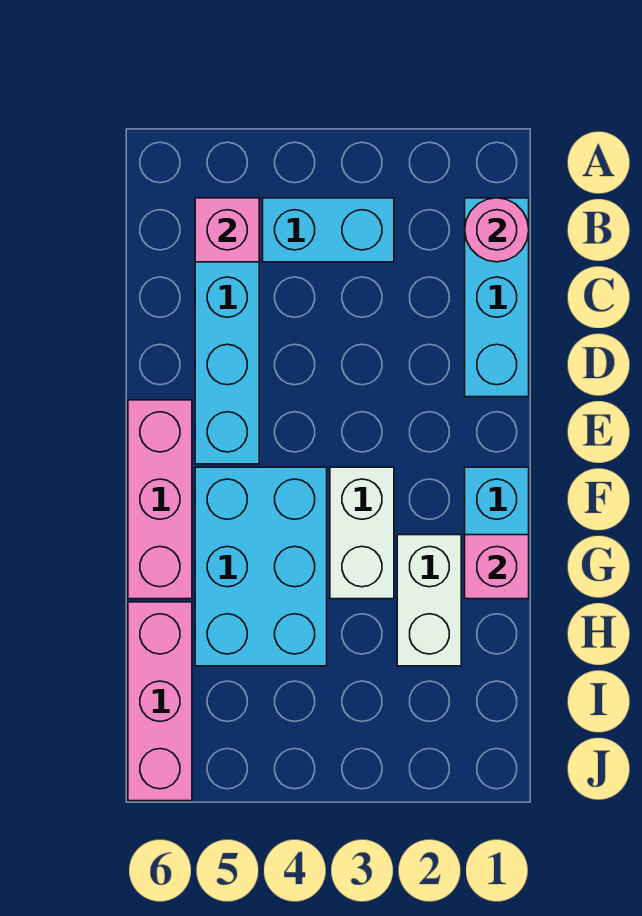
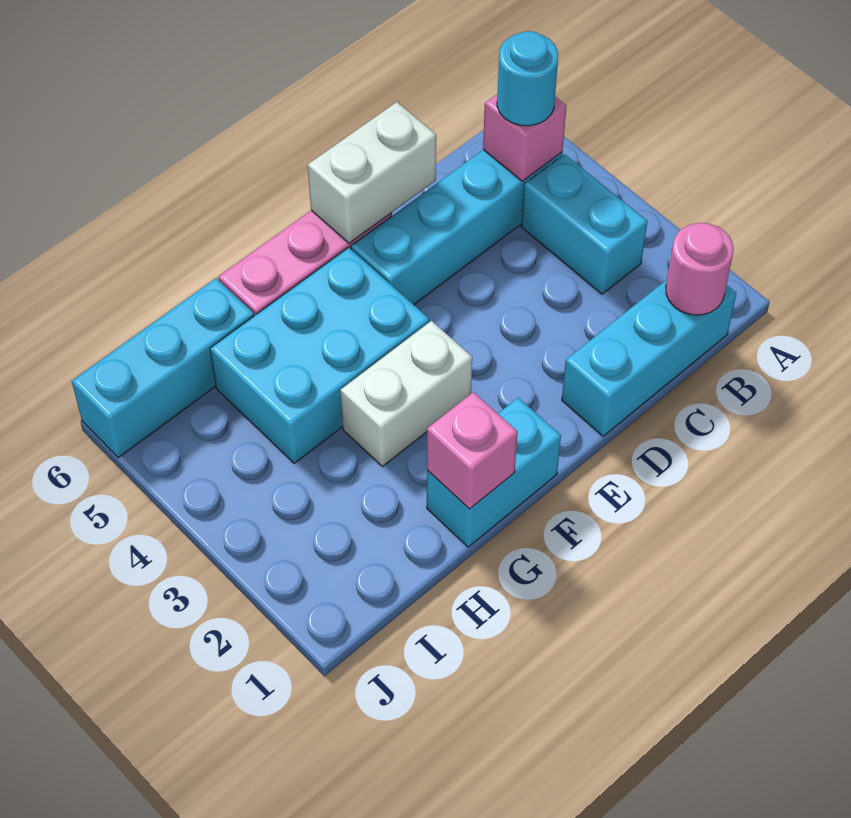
none -> cyan round brick B5 level 3
white brick G2:H2 level 1 -> white brick D6:E6 level 2
pink brick H6:J6 level 1 -> cyan brick H6:J6 level 1

